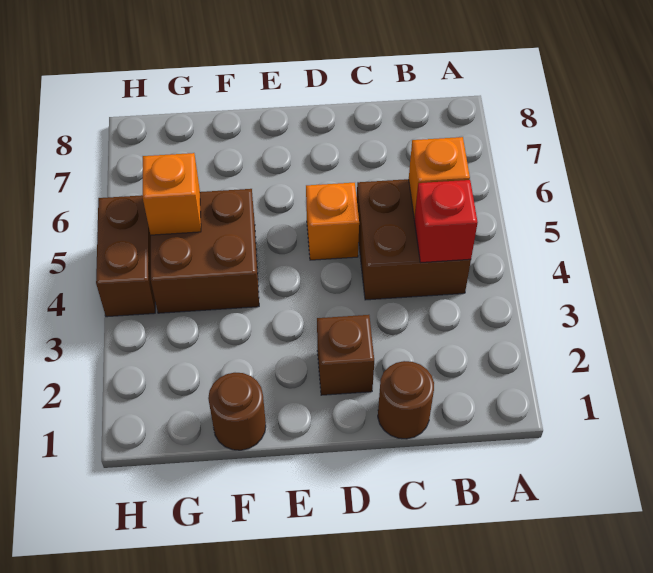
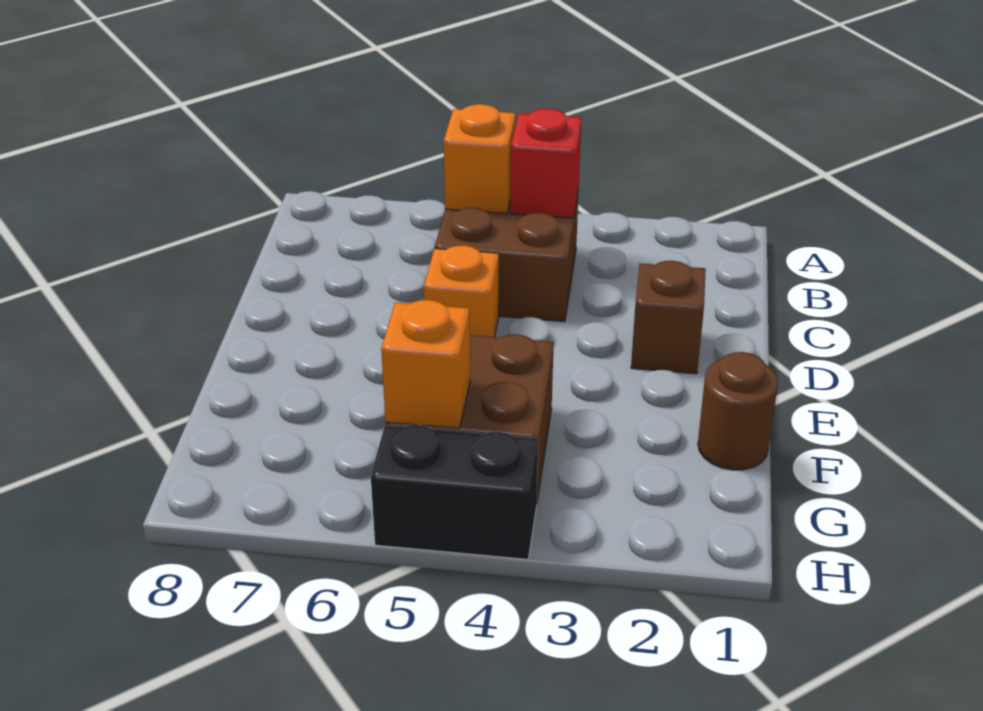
brown round brick C1 level 1 -> none
brown brick H4:H5 level 1 -> black brick H4:H5 level 1

